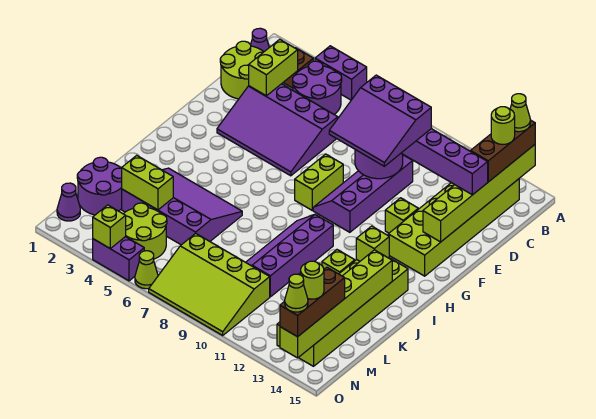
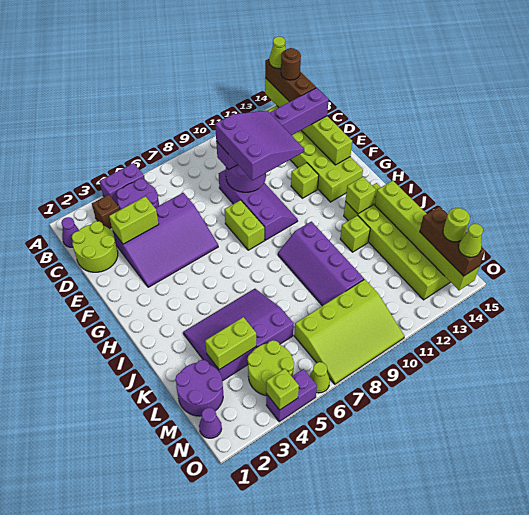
lime round brick B14 level 4 -> brown round brick B14 level 4
lime brick C3:D3 level 2 -> lime brick D3:D4 level 2
purple slope D9:G10 level 1 top 10 -> purple slope D9:G10 level 1 top 9
purple slope D9:F11 level 4 top D -> purple slope D9:F11 level 4 top 9

